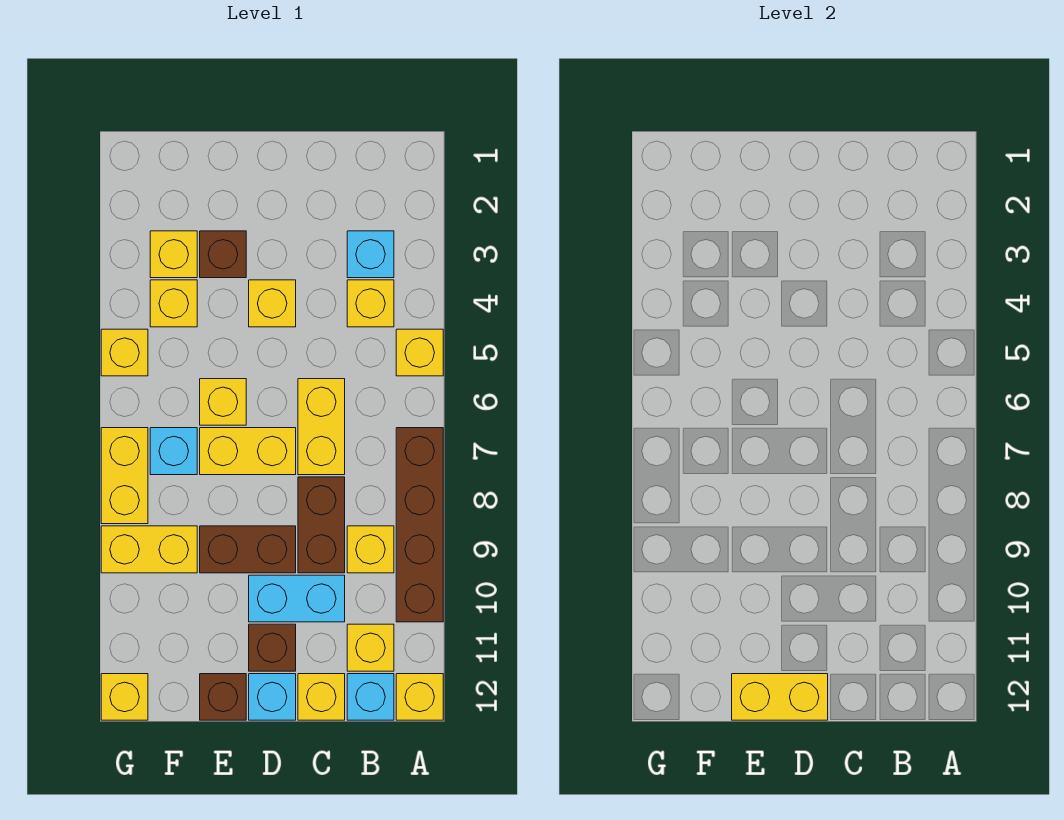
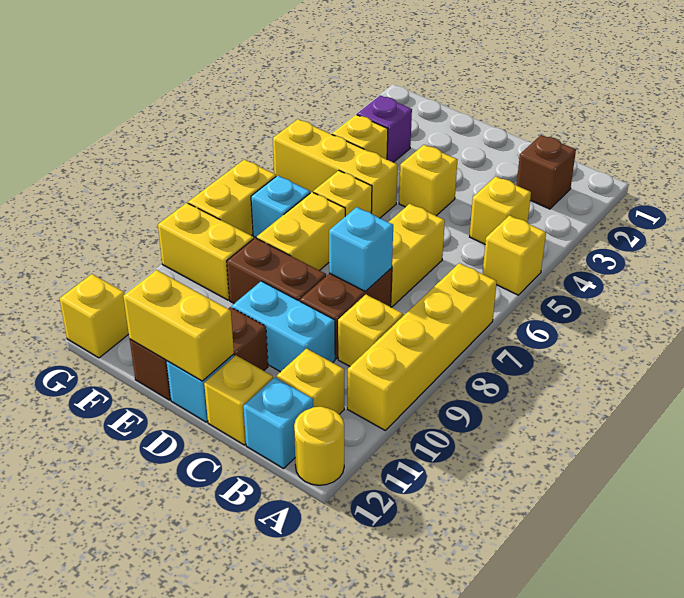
brown brick A7:A10 level 1 -> yellow brick A7:A10 level 1
yellow brick A12 level 1 -> yellow round brick A12 level 1
cyan brick B3 level 1 -> cyan brick C8 level 2
yellow brick D7:E7 level 1 -> yellow brick E7:E8 level 1
brown brick E3 level 1 -> brown brick B2 level 1
yellow brick F3 level 1 -> purple brick F3 level 1
yellow brick G5 level 1 -> yellow brick E5:G5 level 1

